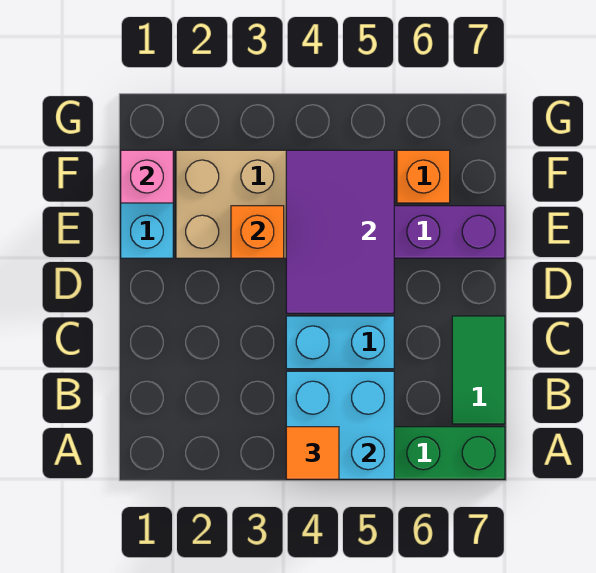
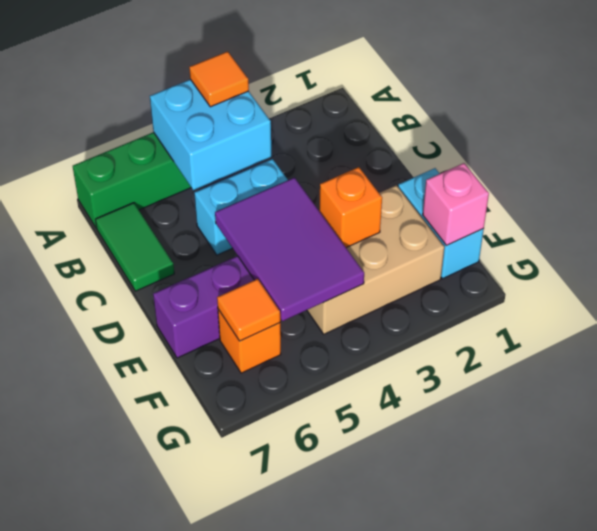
none -> orange tile F6 level 2

